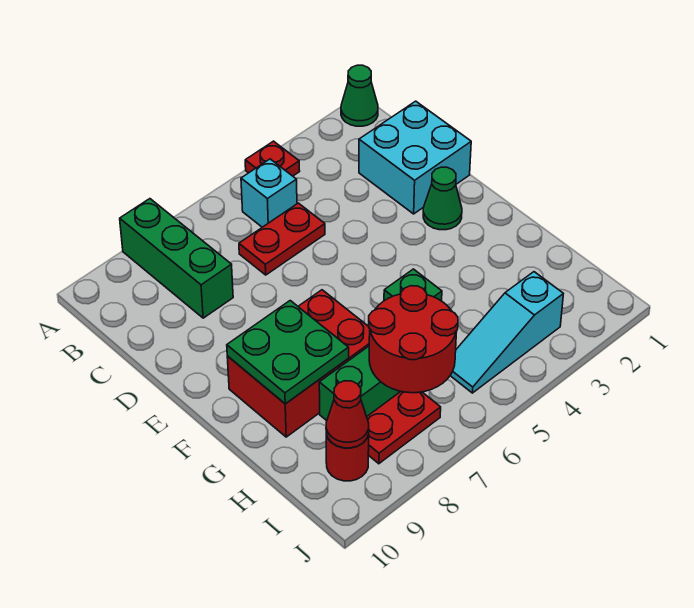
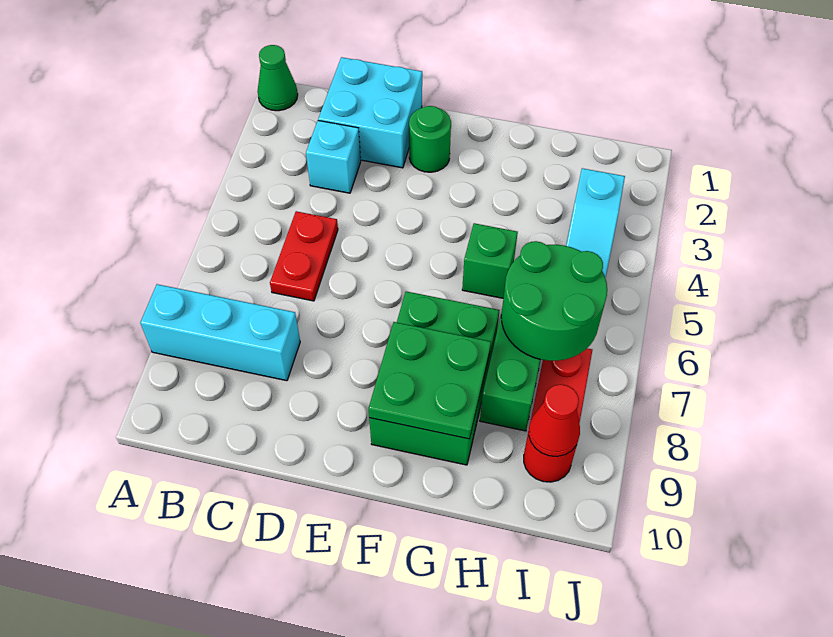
red plate A4 level 1 -> none
green brick A8:C8 level 1 -> cyan brick A8:C8 level 1
cyan brick B5 level 1 -> cyan brick C3 level 1
green cone E2 level 1 -> green round brick E2 level 1
red brick F7:G9 level 1 -> green brick F7:G9 level 1
red round brick H6:I7 level 2 -> green round brick H6:I7 level 2

